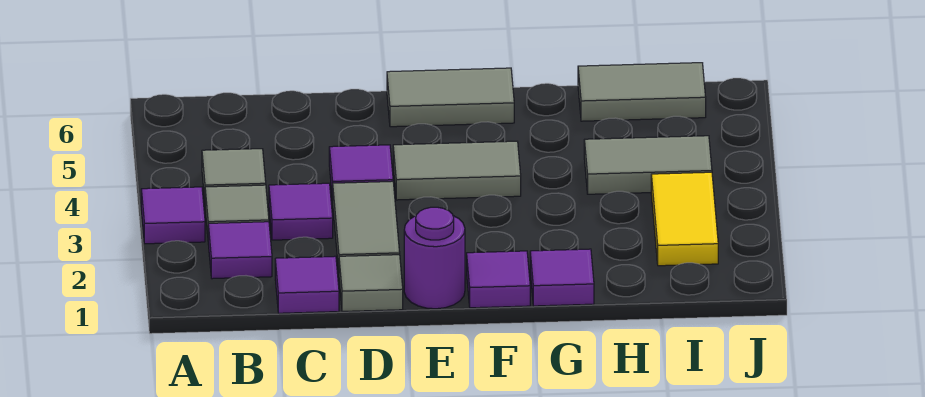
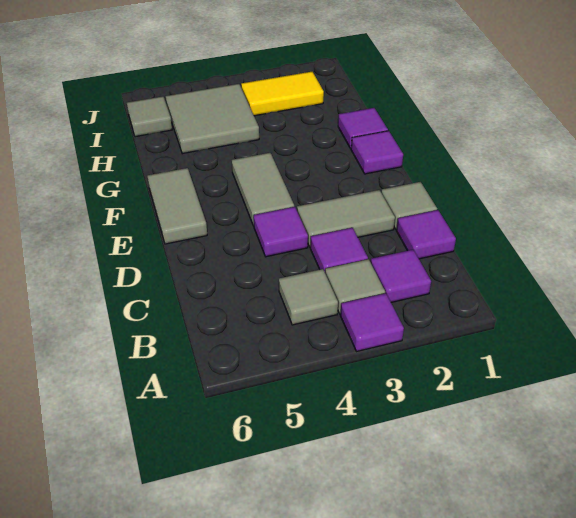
purple round brick E1 level 1 -> none
grey tile H4:I4 level 1 -> grey tile H4:I5 level 1
grey tile H6:I6 level 1 -> grey tile I6 level 1

